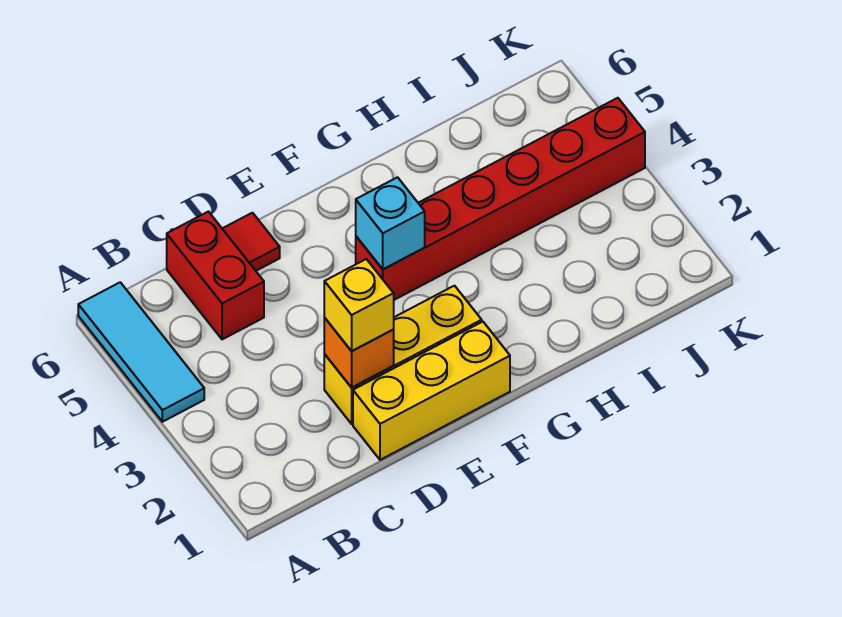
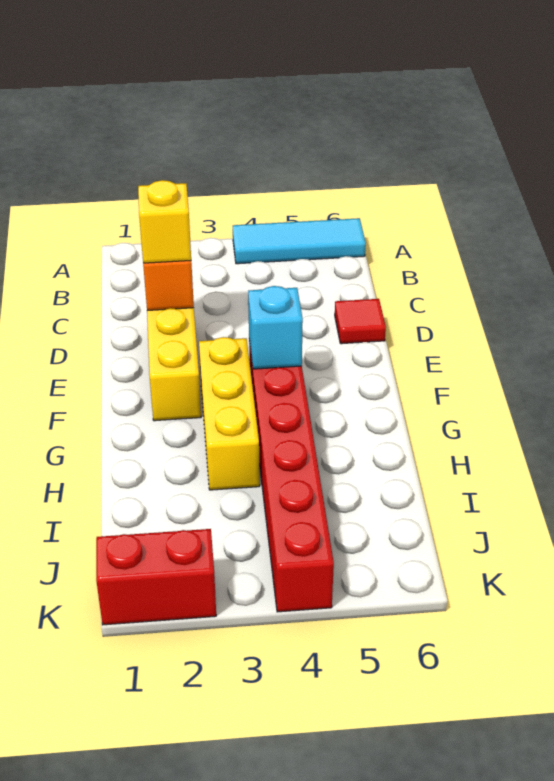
red brick C5:C6 level 1 -> red brick K1:K2 level 1
yellow brick D1:F1 level 1 -> yellow brick F3:H3 level 1

